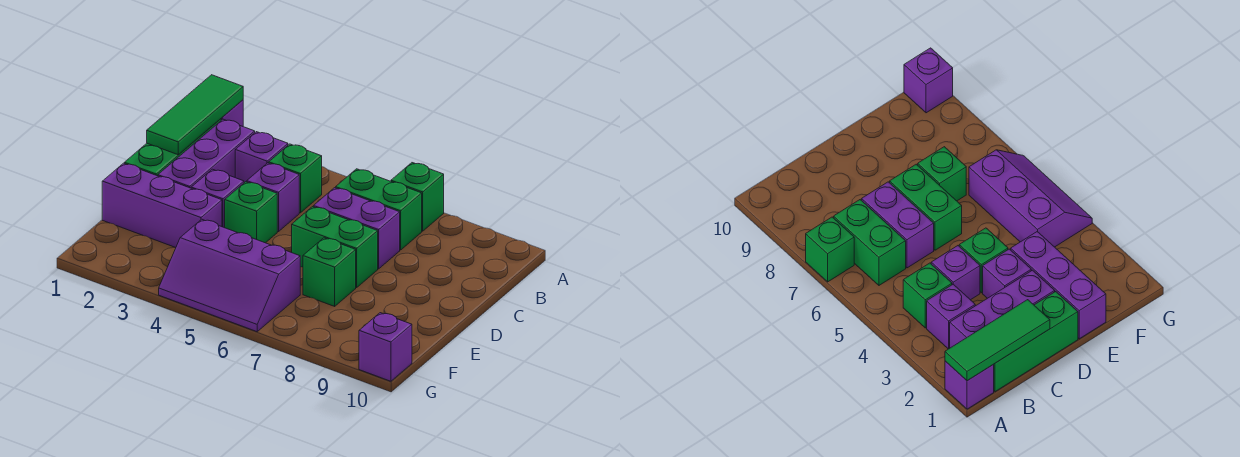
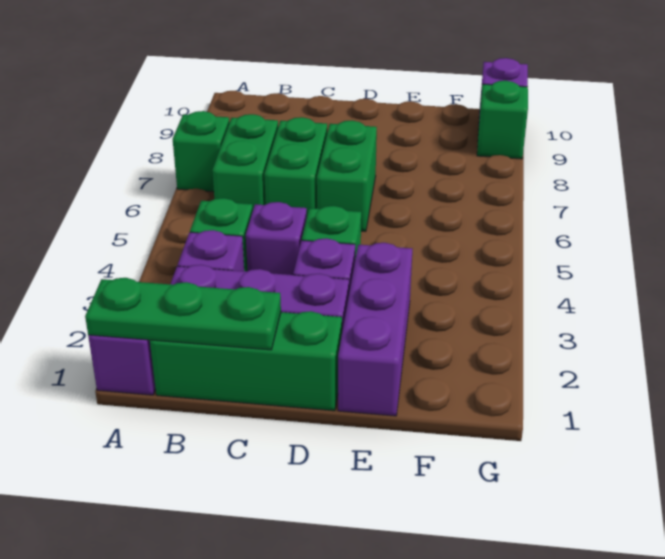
green tile A1:C1 level 2 -> green plate A1:C1 level 2
purple brick C6:C7 level 1 -> green brick C6:C7 level 1
green brick E7 level 1 -> green brick G9 level 1
purple slope F4:G6 level 1 top F -> none

